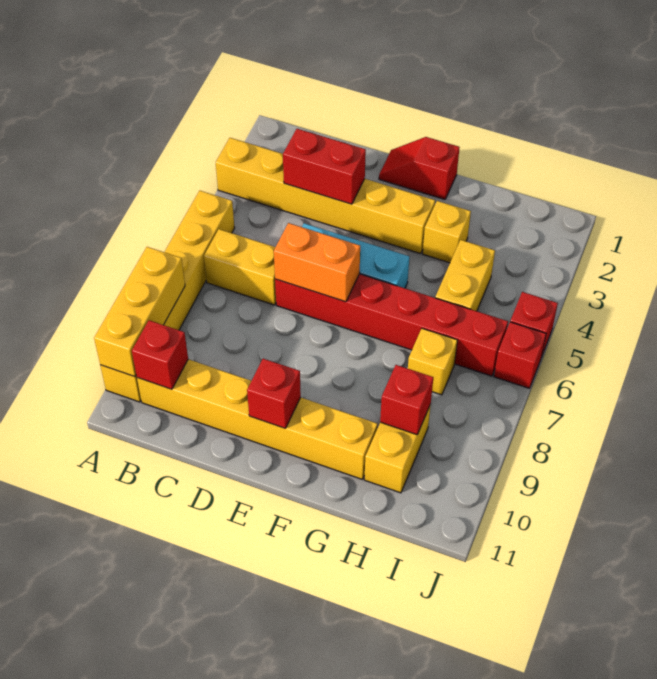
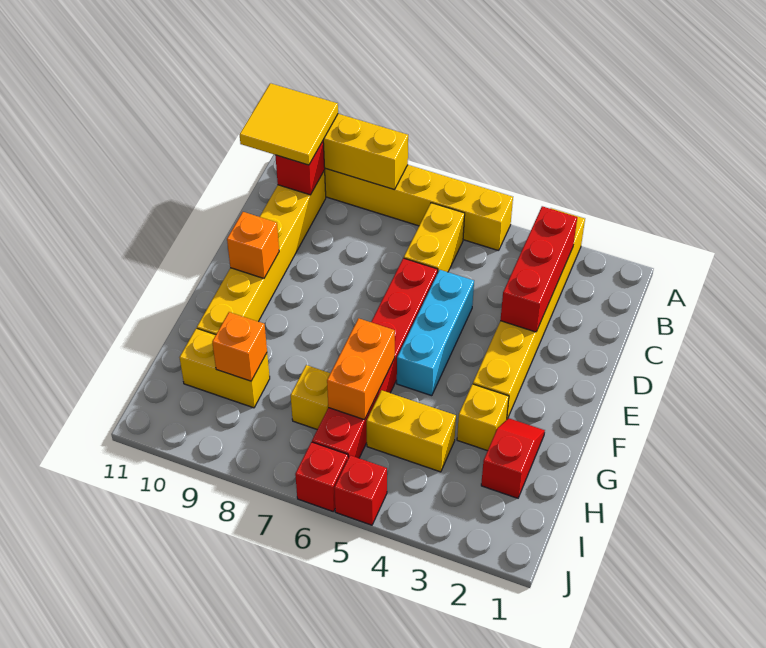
none -> yellow tile A10:B11 level 3
red brick C3:D3 level 2 -> red brick B3:D3 level 2
orange brick D6:E6 level 2 -> orange brick G6:H6 level 2
red slope E1:F1 level 1 top F -> red slope G2:H2 level 1 top H
red brick E10 level 2 -> orange brick E10 level 2
red brick H9 level 2 -> orange brick H9 level 2

